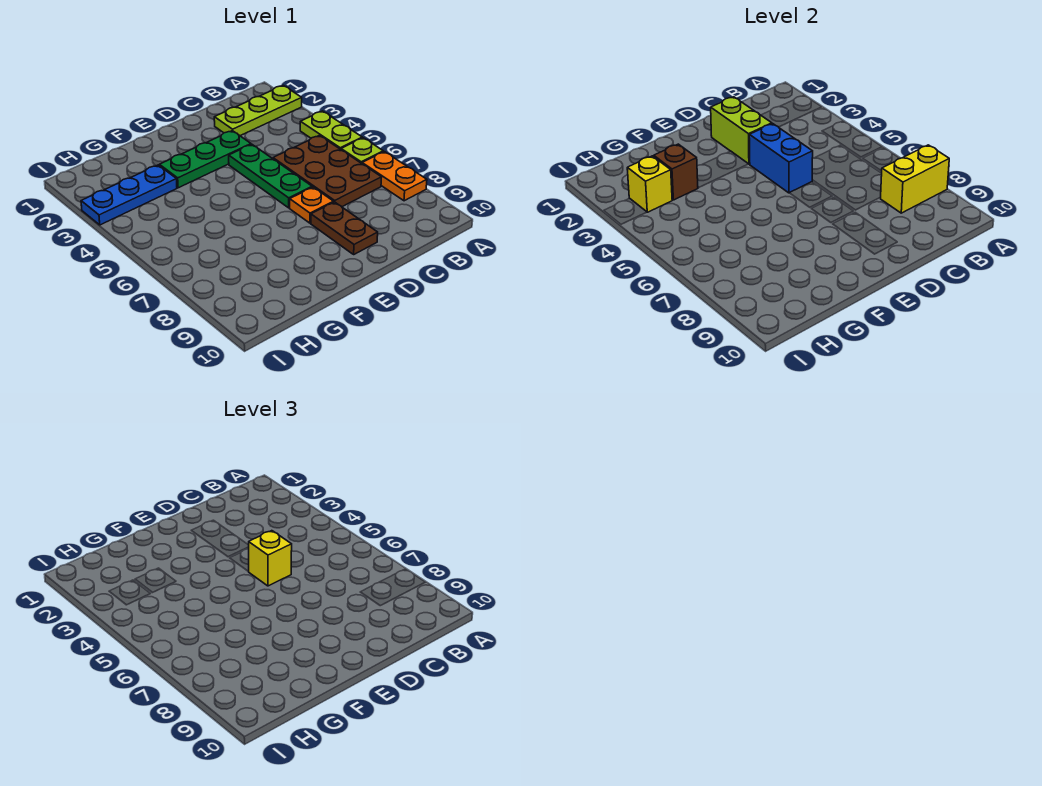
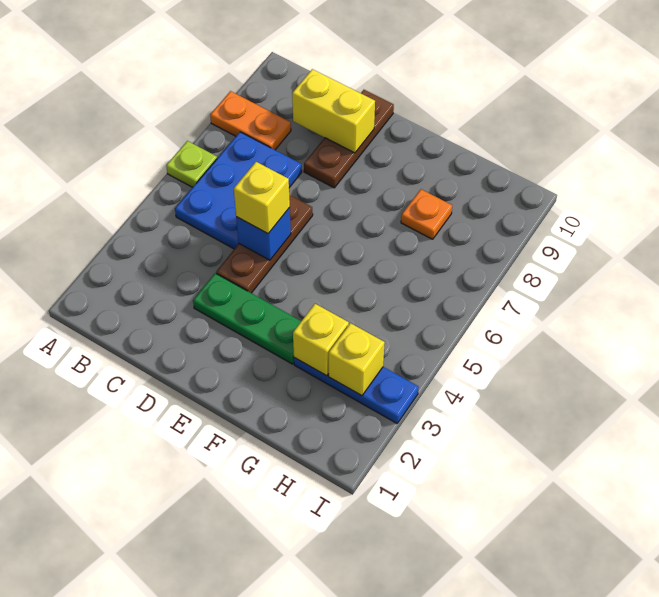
lime plate A2:C2 level 1 -> none
lime plate A4:A5 level 1 -> none
orange plate A7:A8 level 1 -> orange plate A8:B8 level 1
yellow brick A8:B8 level 2 -> yellow brick C9:D9 level 2
brown plate B5:C7 level 1 -> blue plate B5:C7 level 1
lime brick D2:D3 level 2 -> none
green plate D4:D6 level 1 -> brown plate D4:D6 level 1
blue brick D4:D5 level 2 -> blue brick D5 level 2
orange plate D7 level 1 -> orange plate G8 level 1
brown plate D8:D9 level 1 -> brown plate D8:D10 level 1
brown brick G3 level 2 -> yellow brick G3 level 2

